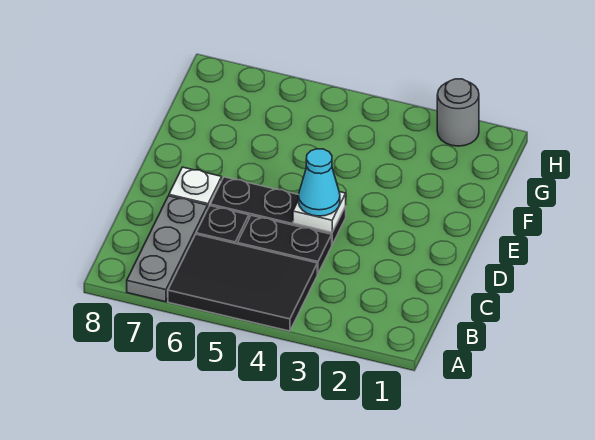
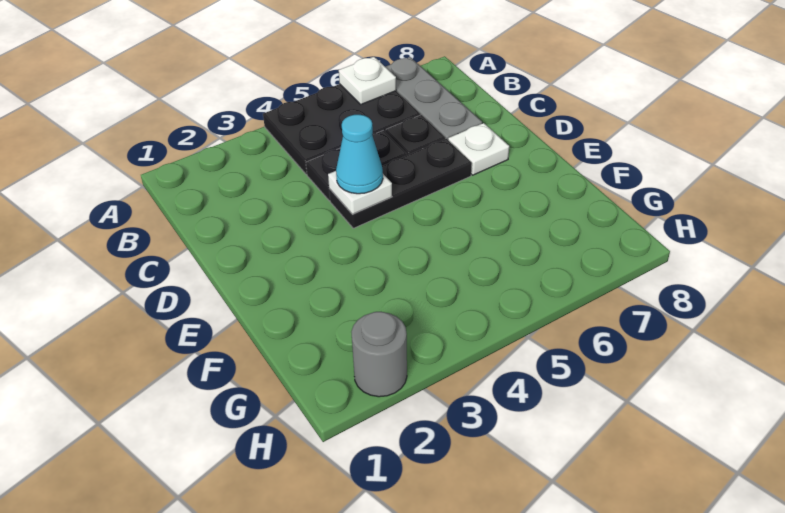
black tile A4:B6 level 1 -> black plate A4:B6 level 1
none -> white plate A6 level 2

